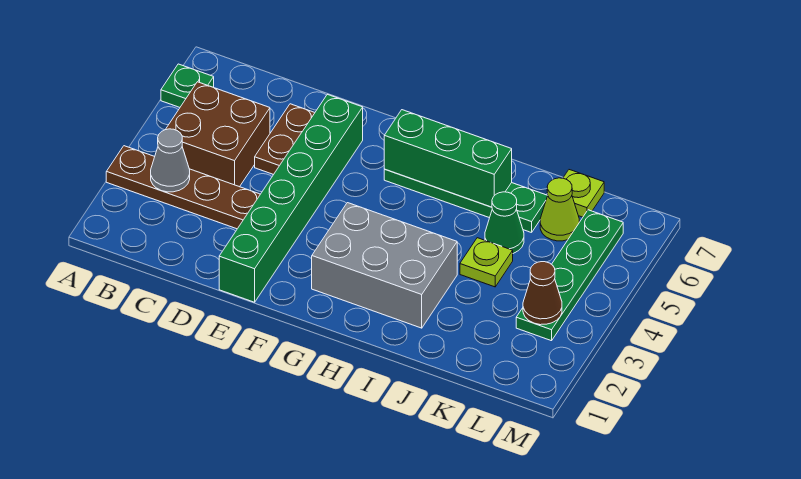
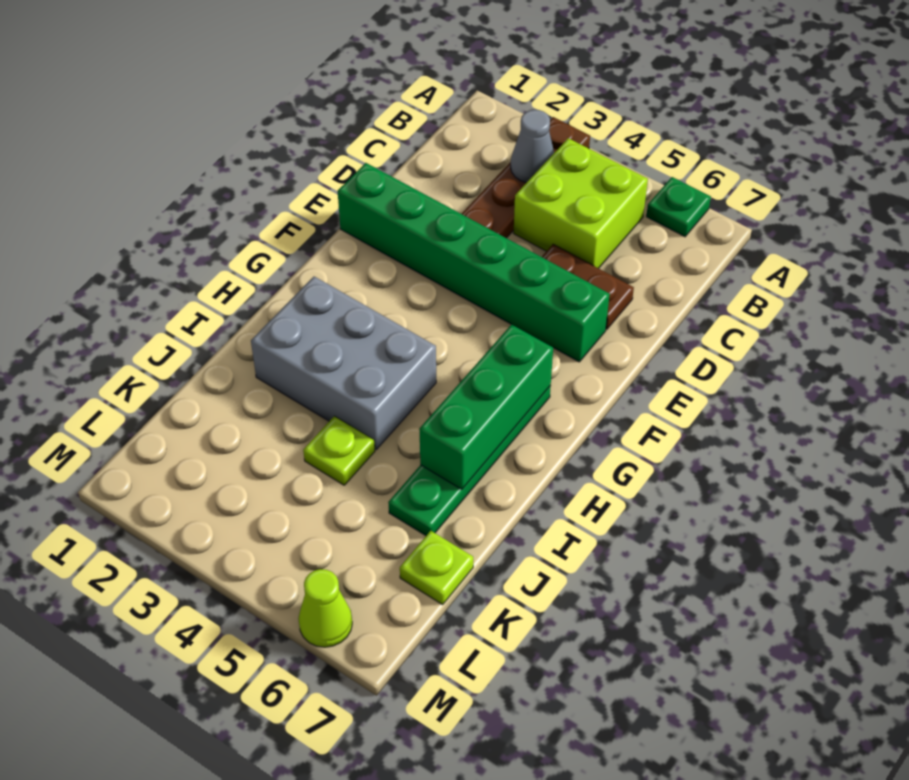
brown brick B4:C5 level 1 -> lime brick B4:C5 level 1
grey brick G2:I3 level 1 -> grey brick H2:I4 level 1
green cone J5 level 1 -> none
lime cone K6 level 1 -> lime cone M6 level 1
green plate L3:L6 level 1 -> none
brown cone L3 level 2 -> none

